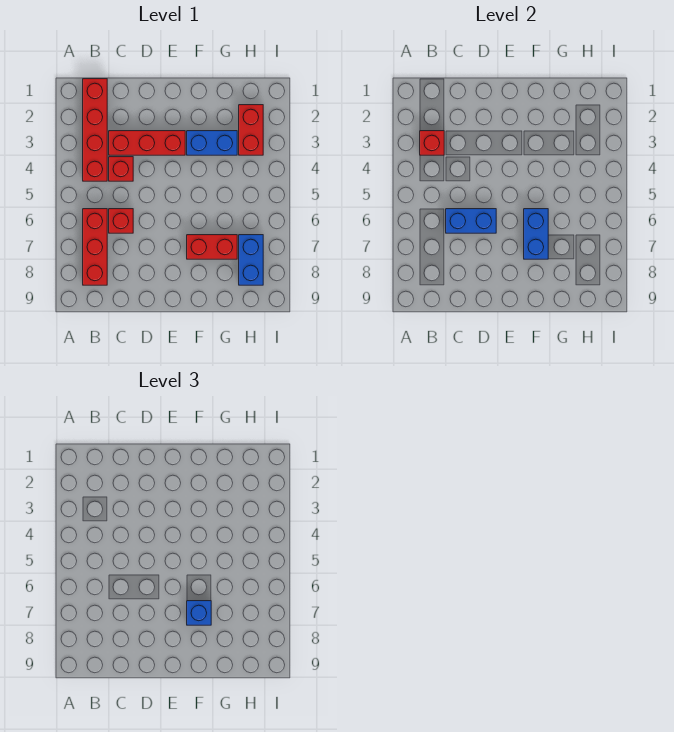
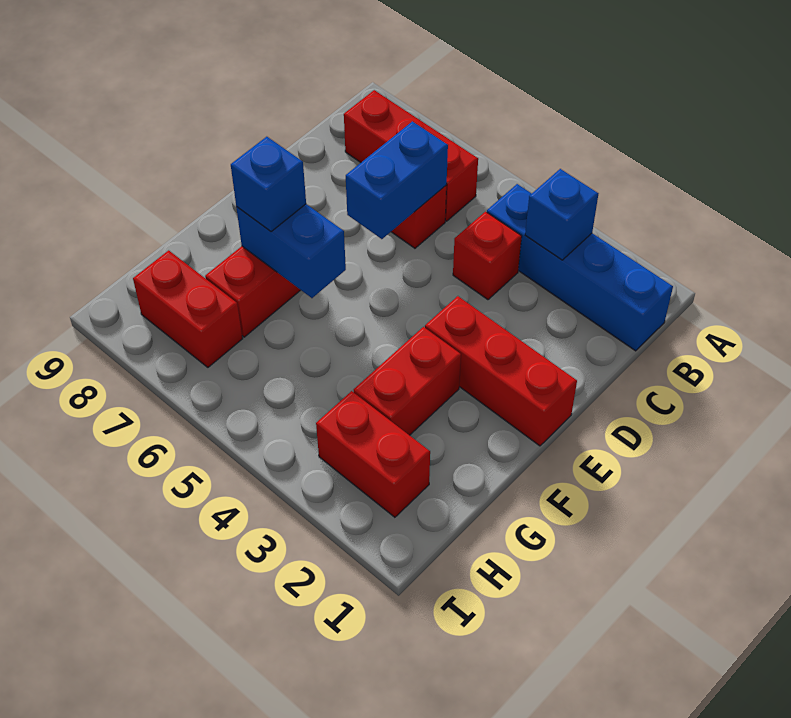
red brick B1:B4 level 1 -> blue brick B1:B4 level 1
red brick B3 level 2 -> blue brick B3 level 2
red brick C3:E3 level 1 -> red brick E1:E3 level 1
blue brick F3:G3 level 1 -> red brick F3:G3 level 1
blue brick H7:H8 level 1 -> red brick H7:H8 level 1

